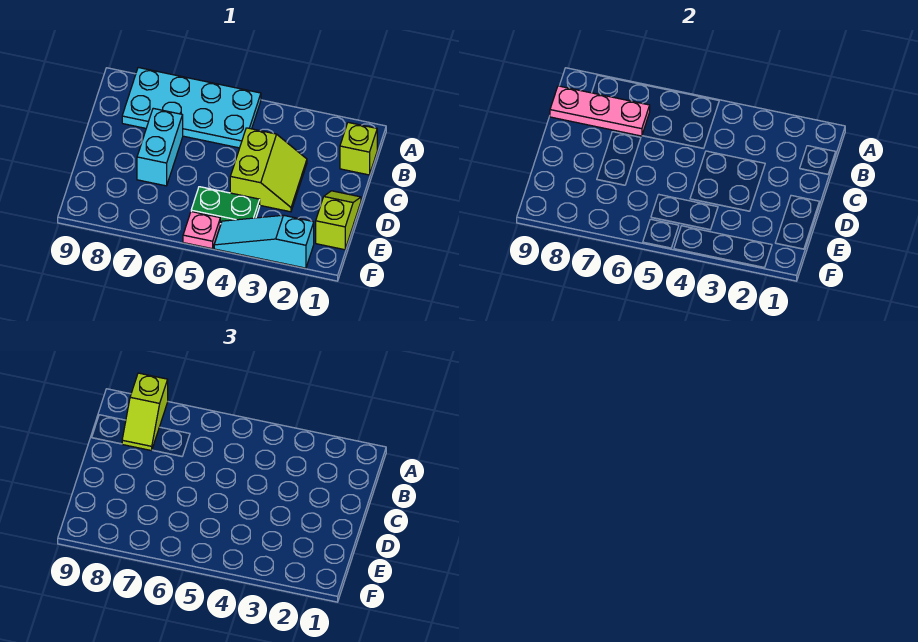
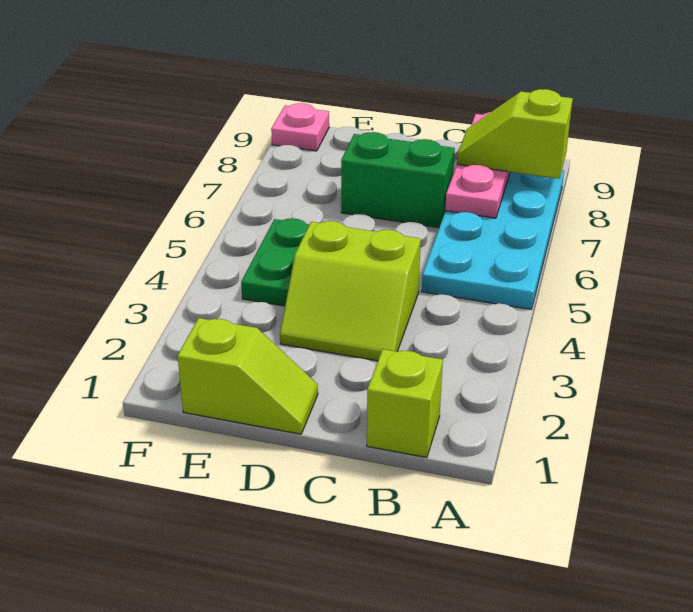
cyan brick C7:D7 level 1 -> green brick C7:D7 level 1
cyan slope F2:F4 level 1 top 2 -> none
pink plate F5 level 1 -> pink plate F9 level 1

